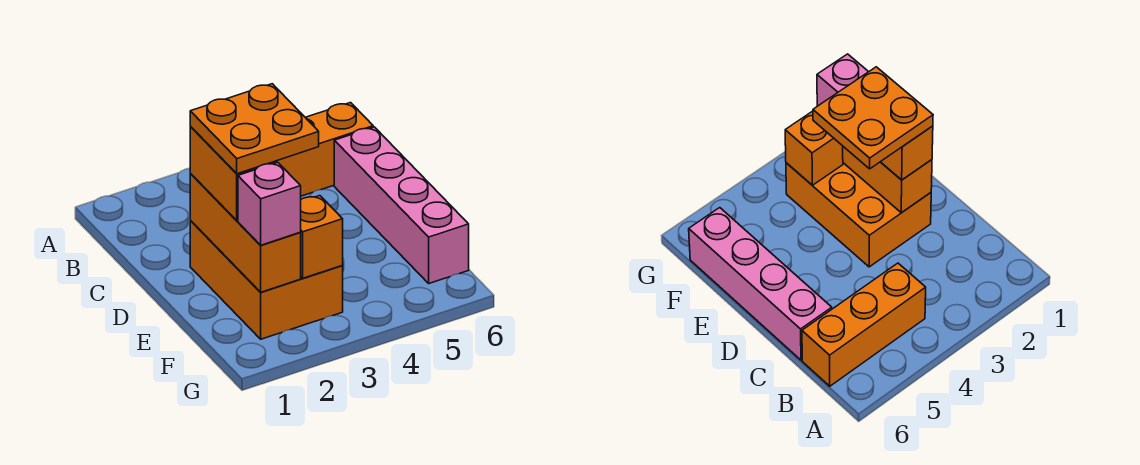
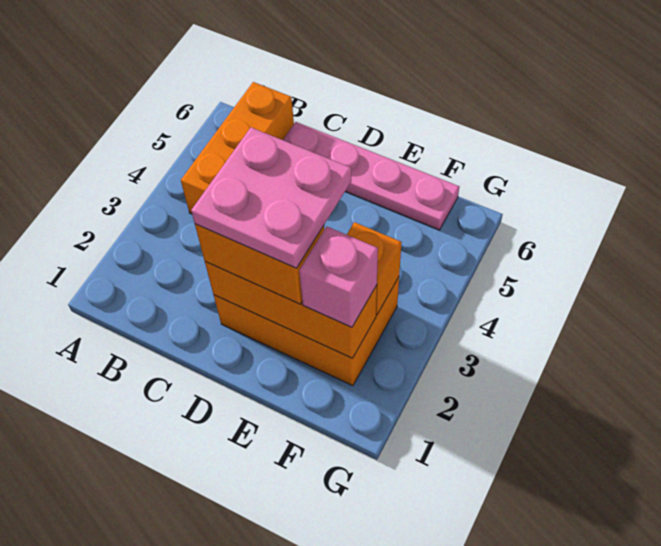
pink brick C6:F6 level 1 -> pink plate C6:F6 level 1
orange plate D2:E3 level 4 -> pink plate D2:E3 level 4

